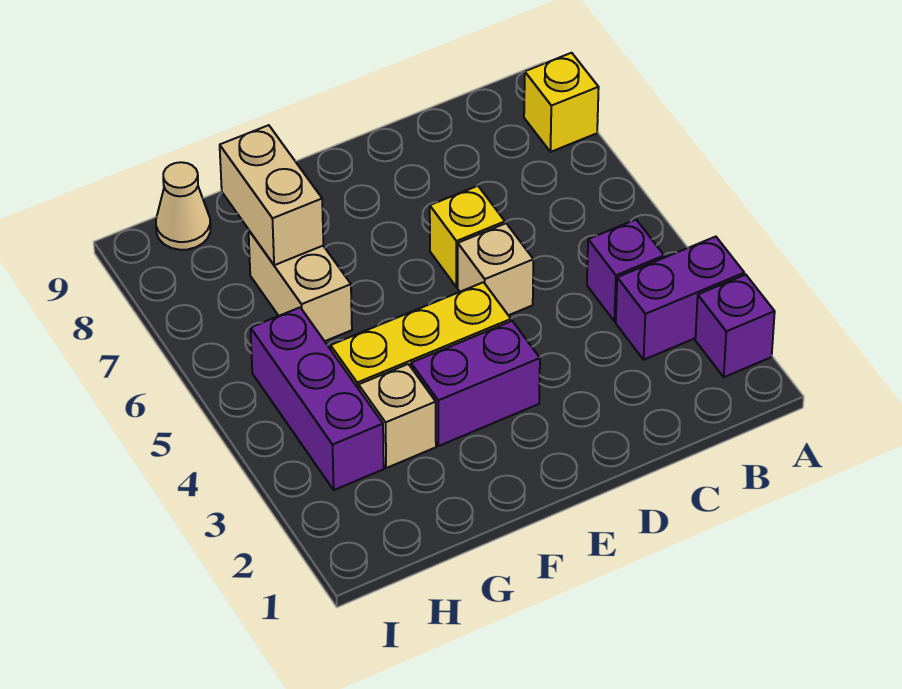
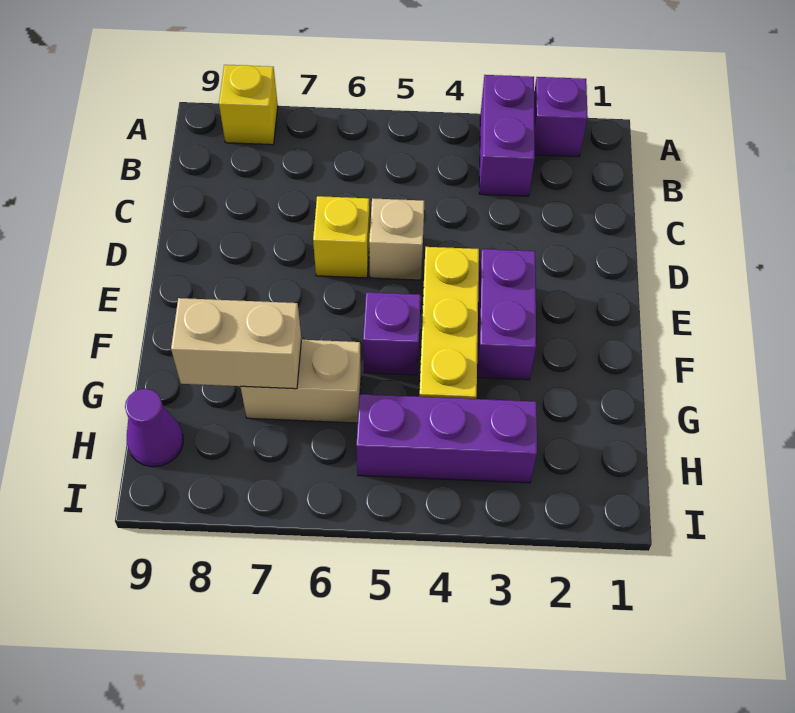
purple brick B4 level 1 -> purple brick F5 level 1
tan brick G3 level 1 -> none
tan cone H9 level 1 -> purple cone H9 level 1

